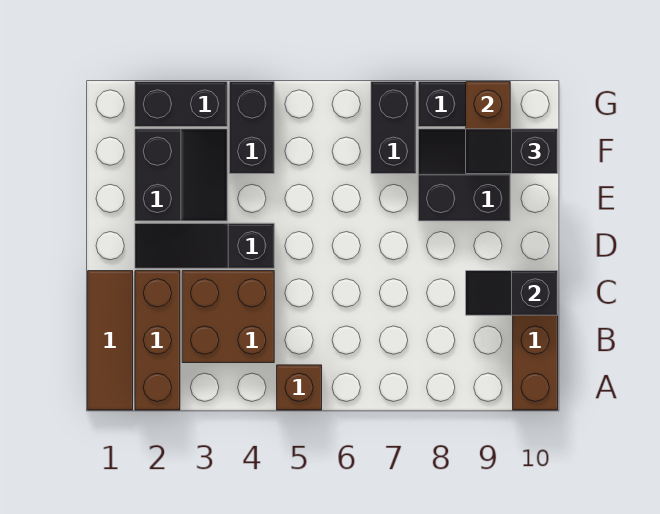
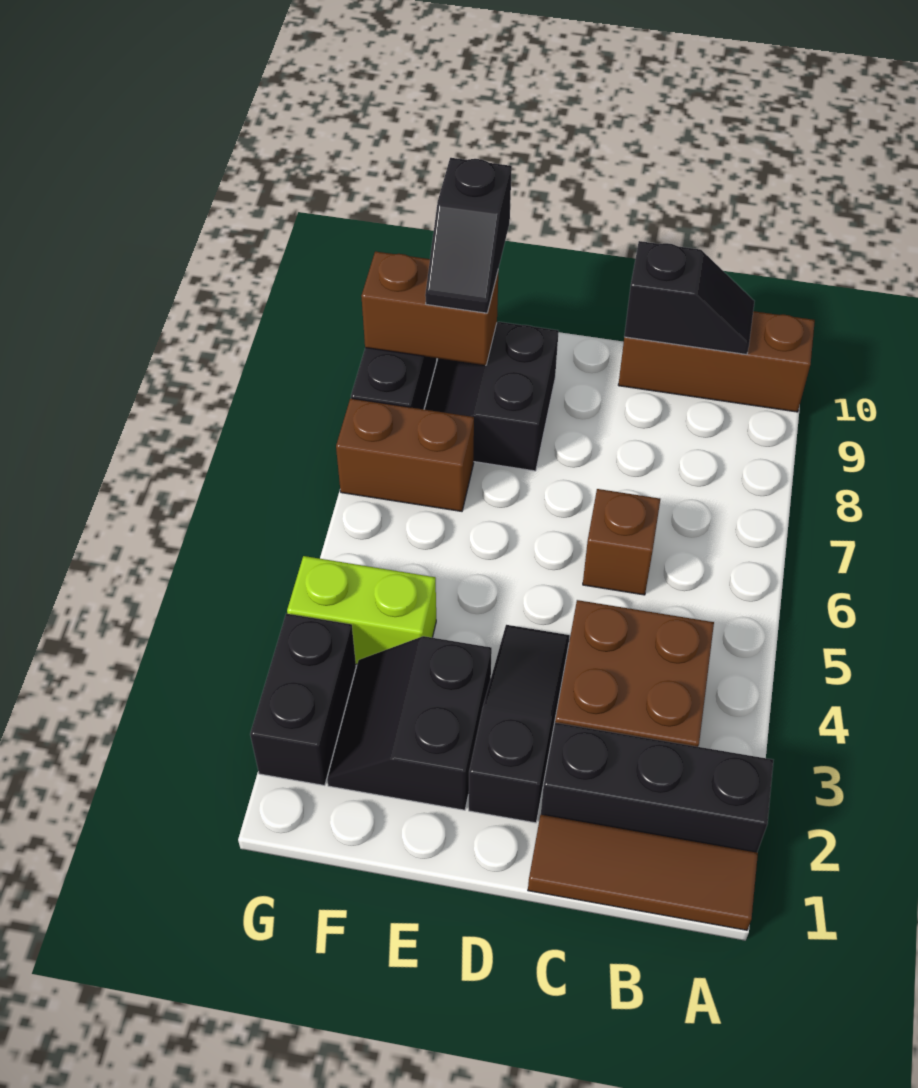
brown brick A2:C2 level 1 -> black brick A2:C2 level 1
brown brick A5 level 1 -> brown brick C6 level 1
black slope C9:C10 level 2 top 10 -> black slope B10:C10 level 2 top C
black slope D2:D4 level 1 top 4 -> black slope D2:D4 level 1 top 2
black slope E2:F3 level 1 top 2 -> black slope E2:F3 level 1 top E
black brick F4:G4 level 1 -> lime brick F4:G4 level 1
black brick F7:G7 level 1 -> brown brick F7:G7 level 1

